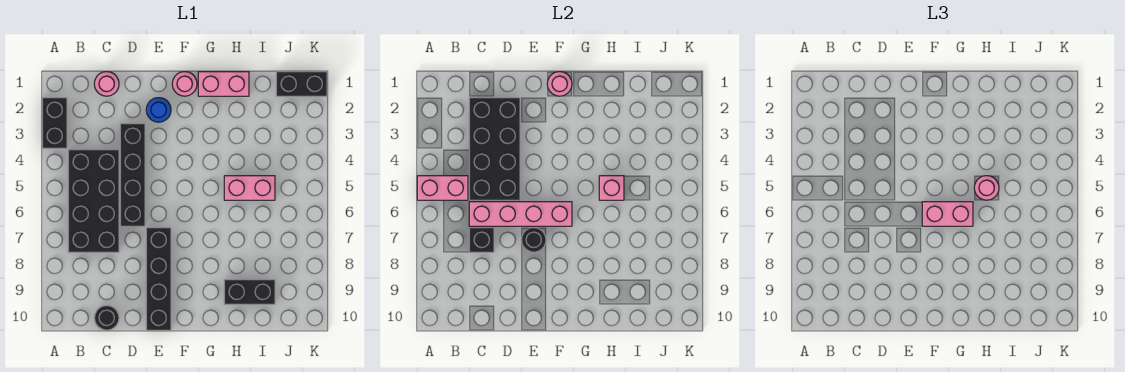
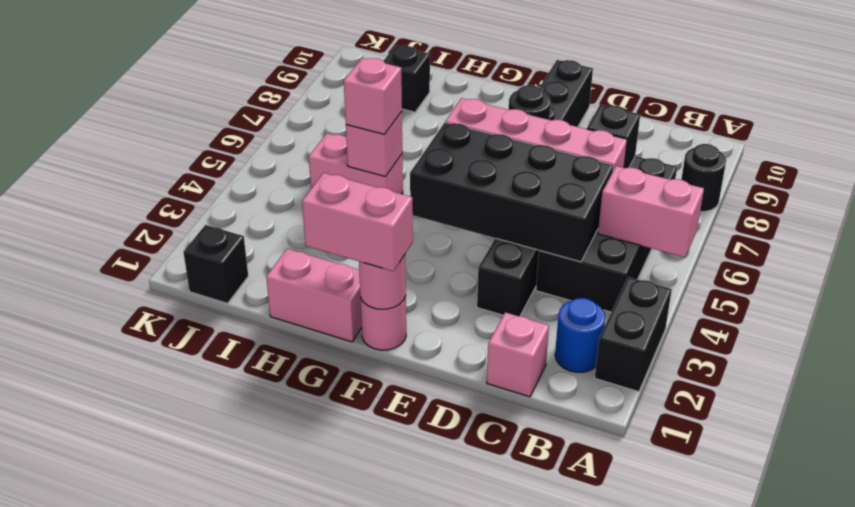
pink round brick C1 level 1 -> pink brick C1 level 1
black brick C2:D5 level 2 -> black brick C4:F5 level 2
black round brick C10 level 1 -> black round brick A8 level 1
blue round brick E2 level 1 -> blue round brick B2 level 1
pink brick F6:G6 level 3 -> pink brick F1:G1 level 3
pink round brick H5 level 3 -> pink brick H5 level 3
black brick H9:I9 level 1 -> black brick I9 level 1
black brick J1:K1 level 1 -> black brick J1 level 1

